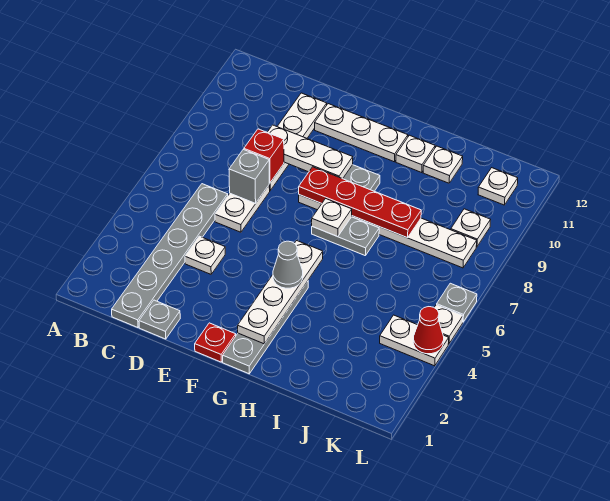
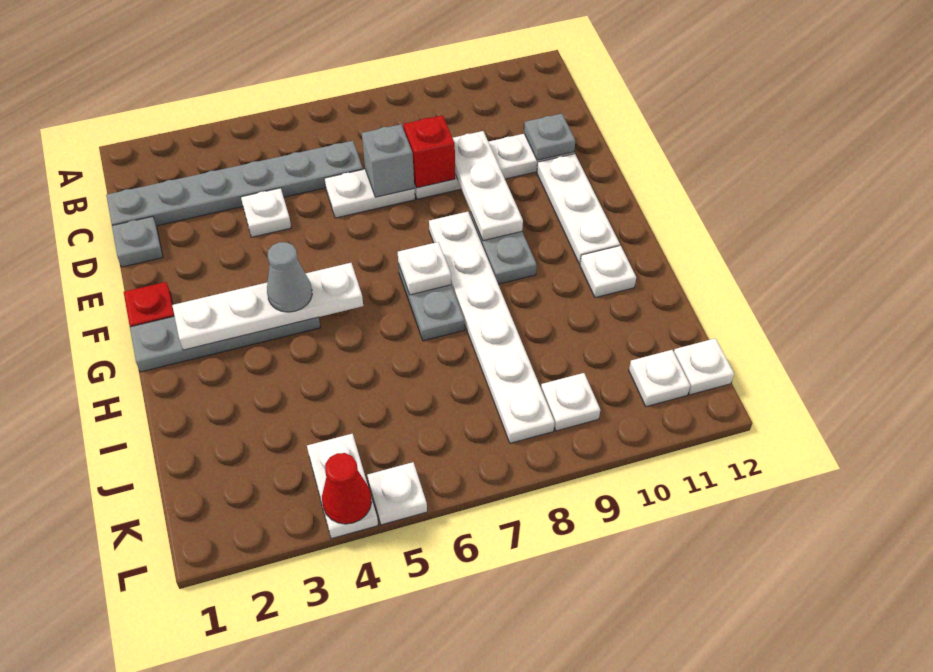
red plate F8:I8 level 2 -> none
white plate I11 level 1 -> white plate K12 level 1
grey plate L6 level 1 -> grey plate D11 level 2

